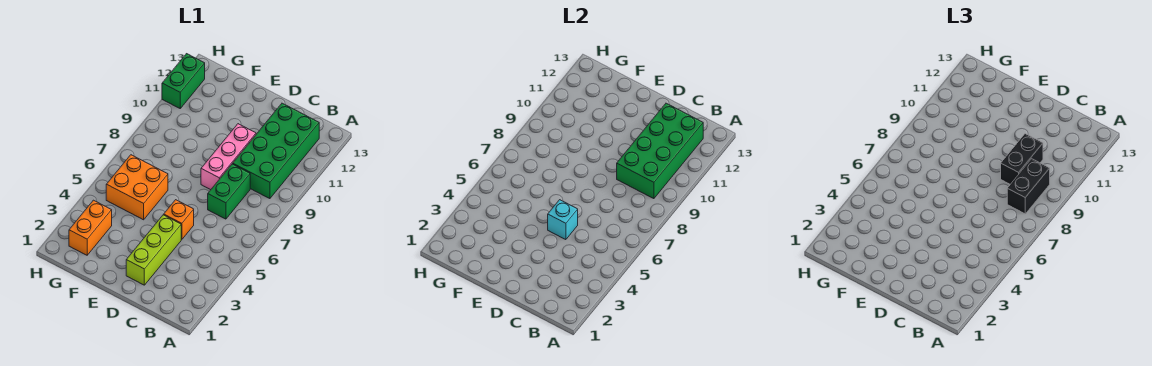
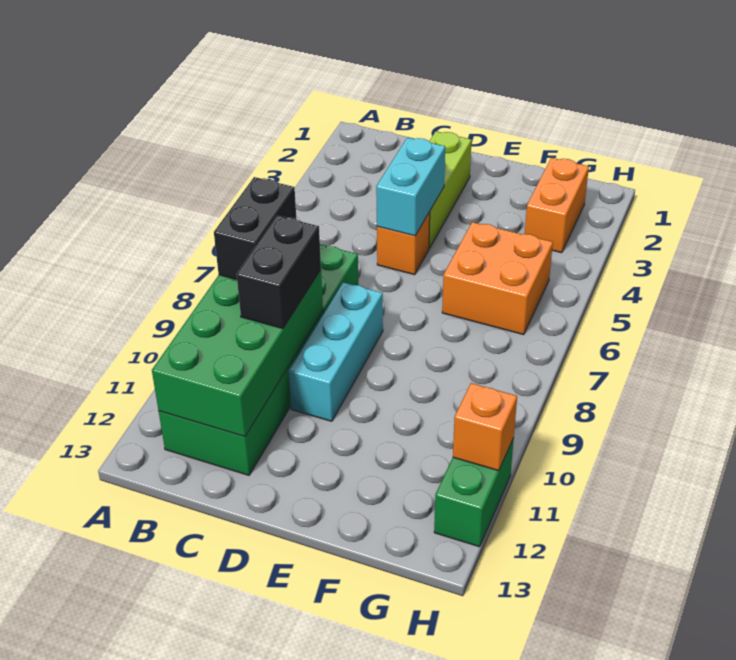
cyan brick D5 level 2 -> cyan brick D4:D5 level 2
pink brick D8:D10 level 1 -> cyan brick D8:D10 level 1
none -> orange brick H11 level 2

